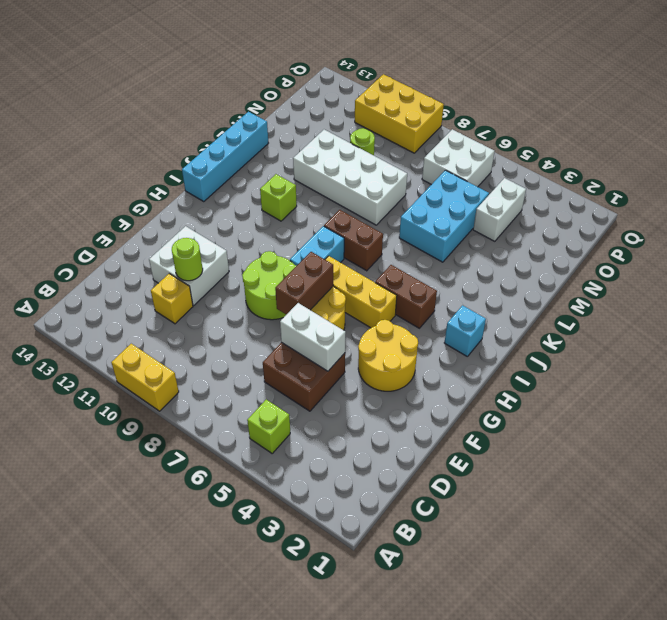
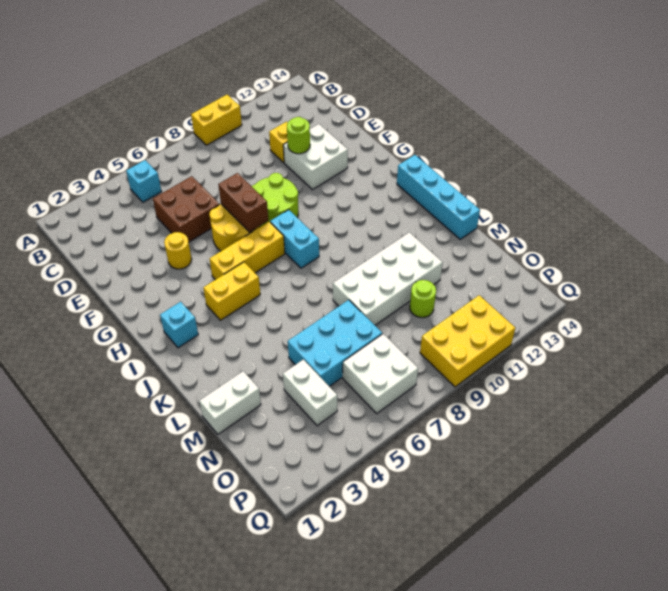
lime brick B5 level 1 -> cyan brick B5 level 1
white brick E5:E6 level 2 -> white brick M1:M2 level 1
yellow round brick F3:G4 level 1 -> yellow round brick F4 level 1
brown brick I4:I5 level 1 -> yellow brick I4:I5 level 1
brown brick J7:J8 level 1 -> none
lime brick J11 level 1 -> none
cyan brick L5:N6 level 1 -> cyan brick M5:N7 level 1

